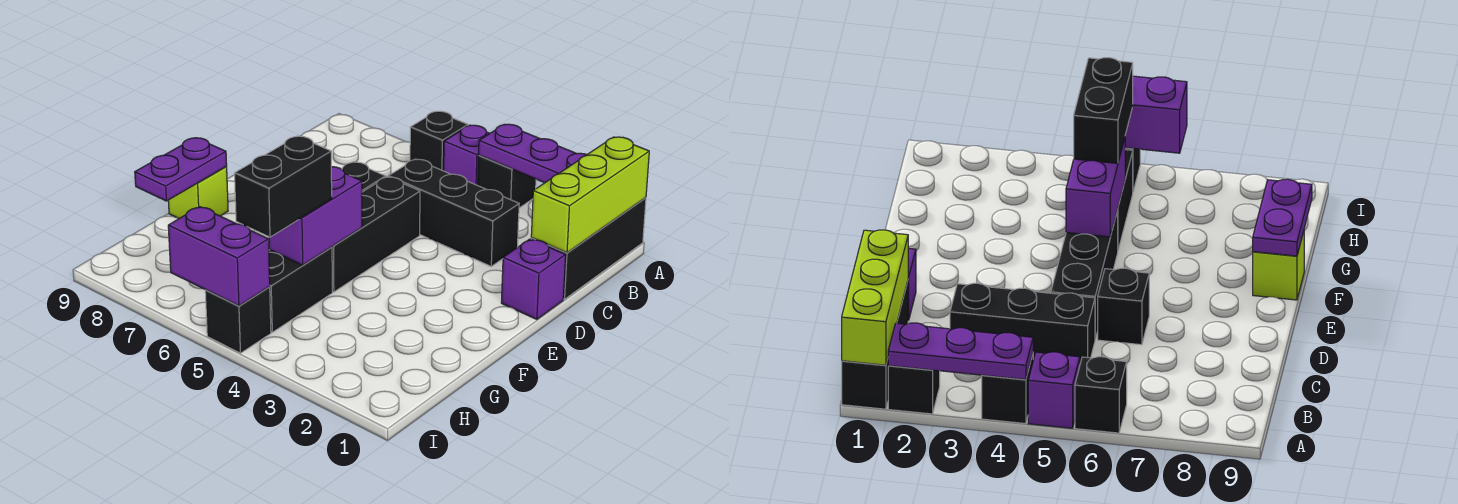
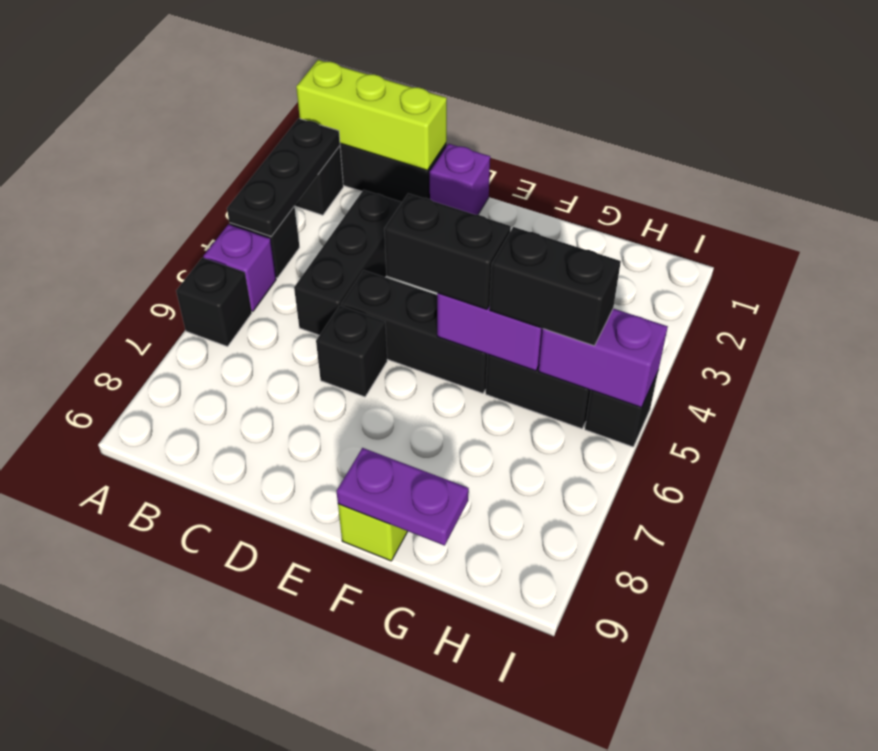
purple plate A2:A4 level 2 -> black plate A2:A4 level 2
none -> black brick E5:F5 level 3
purple brick I5:I6 level 2 -> purple brick H5:I5 level 2

